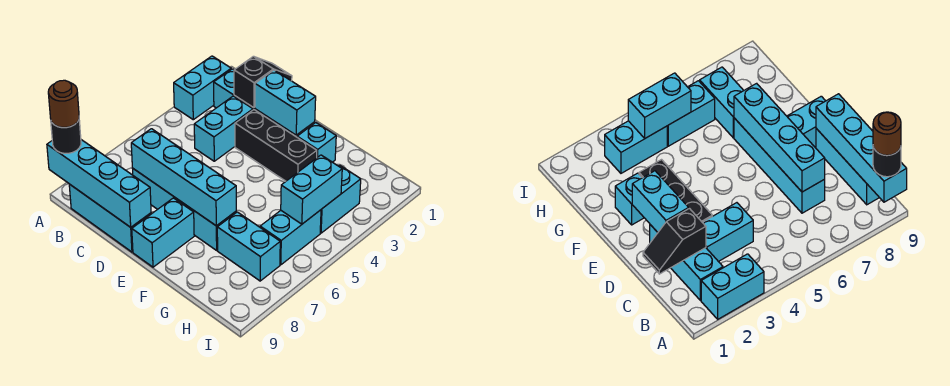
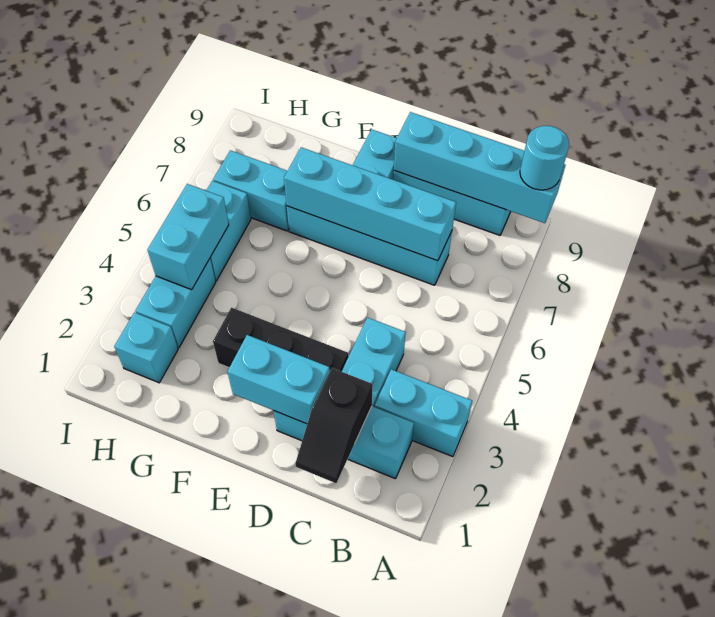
cyan brick A2:A3 level 1 -> cyan brick A3:B3 level 1
black round brick A9 level 3 -> cyan round brick A9 level 3
brown round brick A9 level 4 -> none
cyan brick F2 level 1 -> cyan brick H2 level 1

